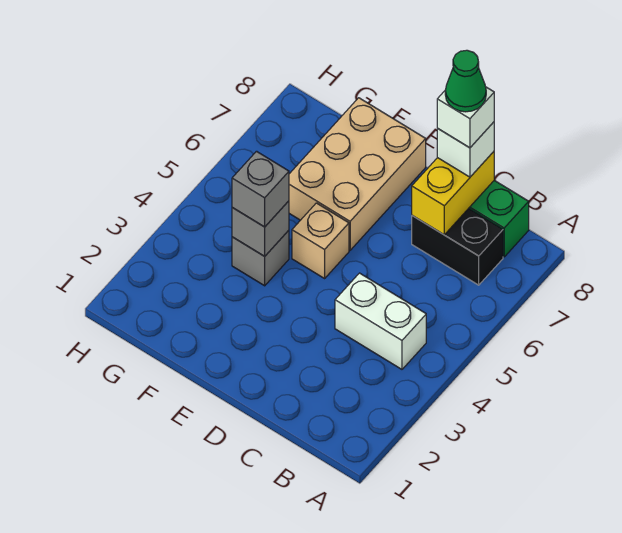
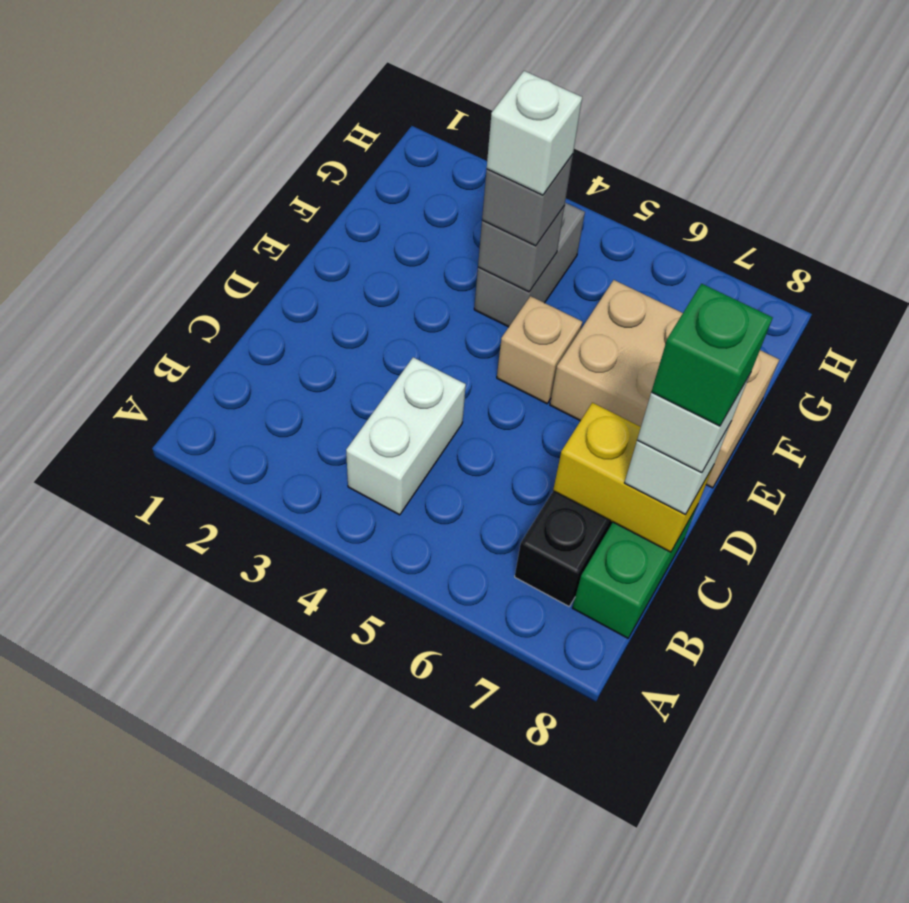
green cone C8 level 5 -> green brick C8 level 5
grey brick F4 level 1 -> grey brick F4:G4 level 1
none -> white brick F4 level 4

